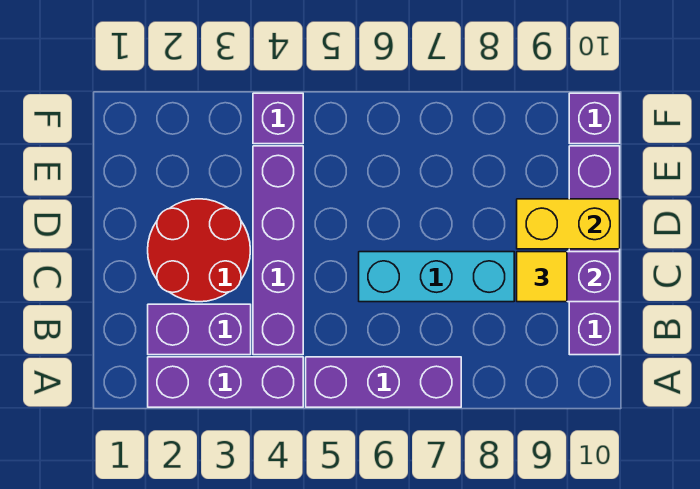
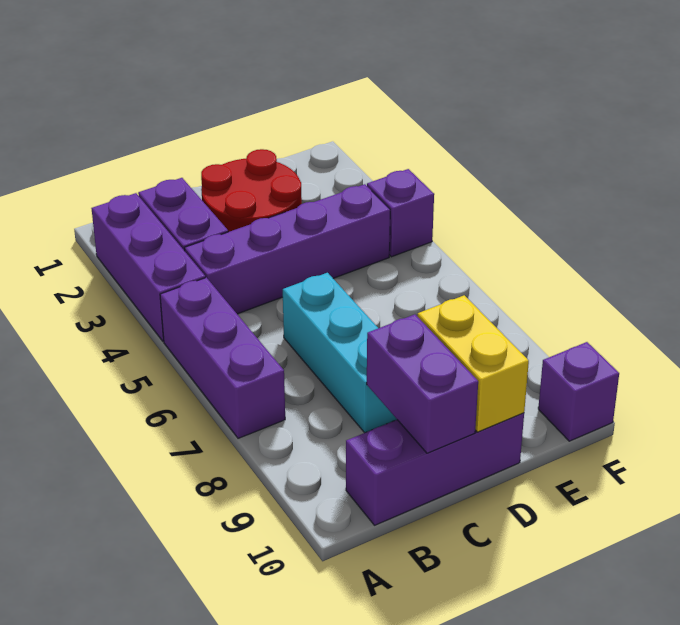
purple brick B10:E10 level 1 -> purple brick B10:D10 level 1
yellow tile C9 level 3 -> none

